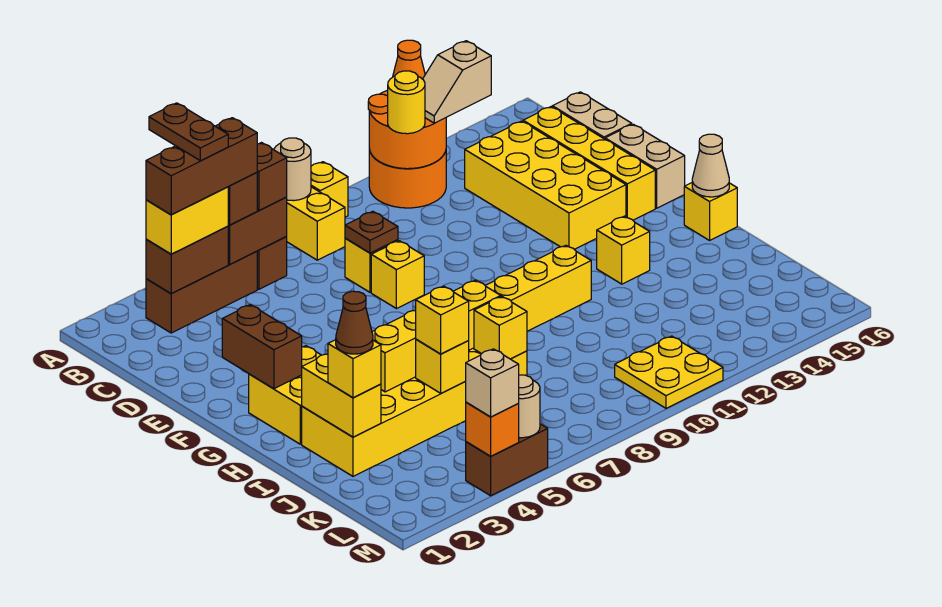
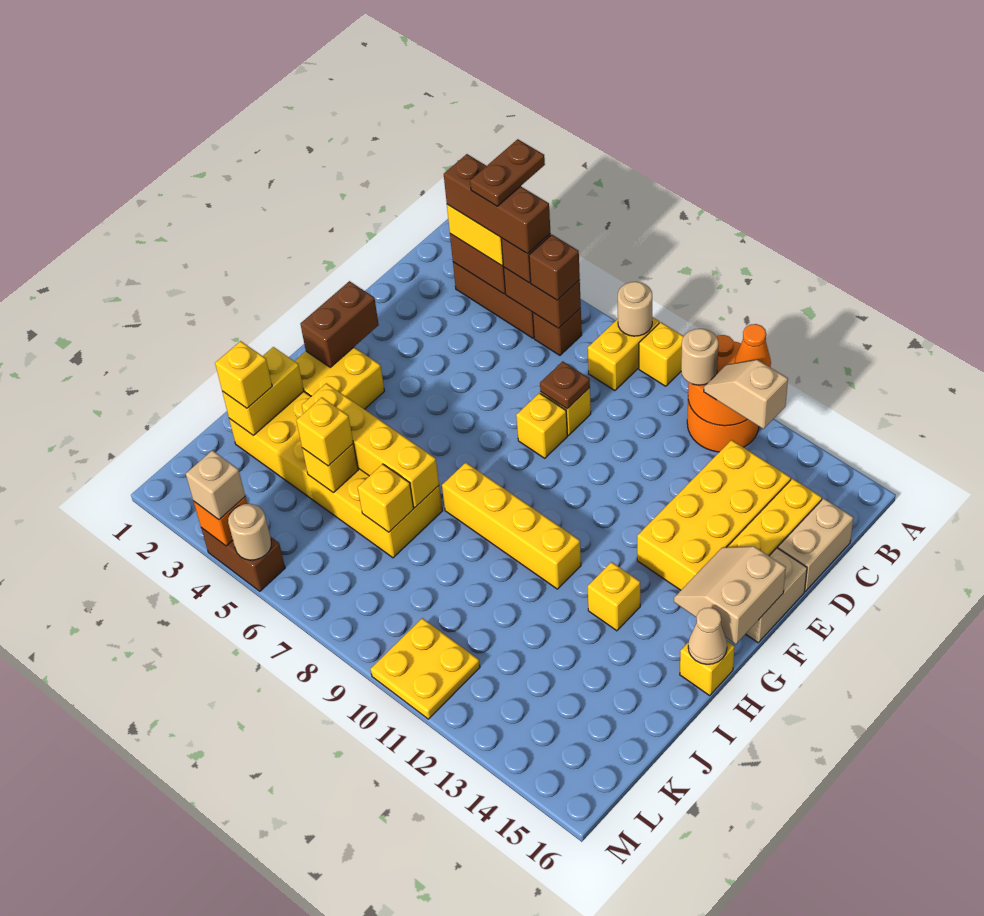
yellow round brick B11 level 3 -> tan round brick B11 level 3
none -> tan slope F15:G16 level 2 top 16
brown cone J2 level 4 -> none

